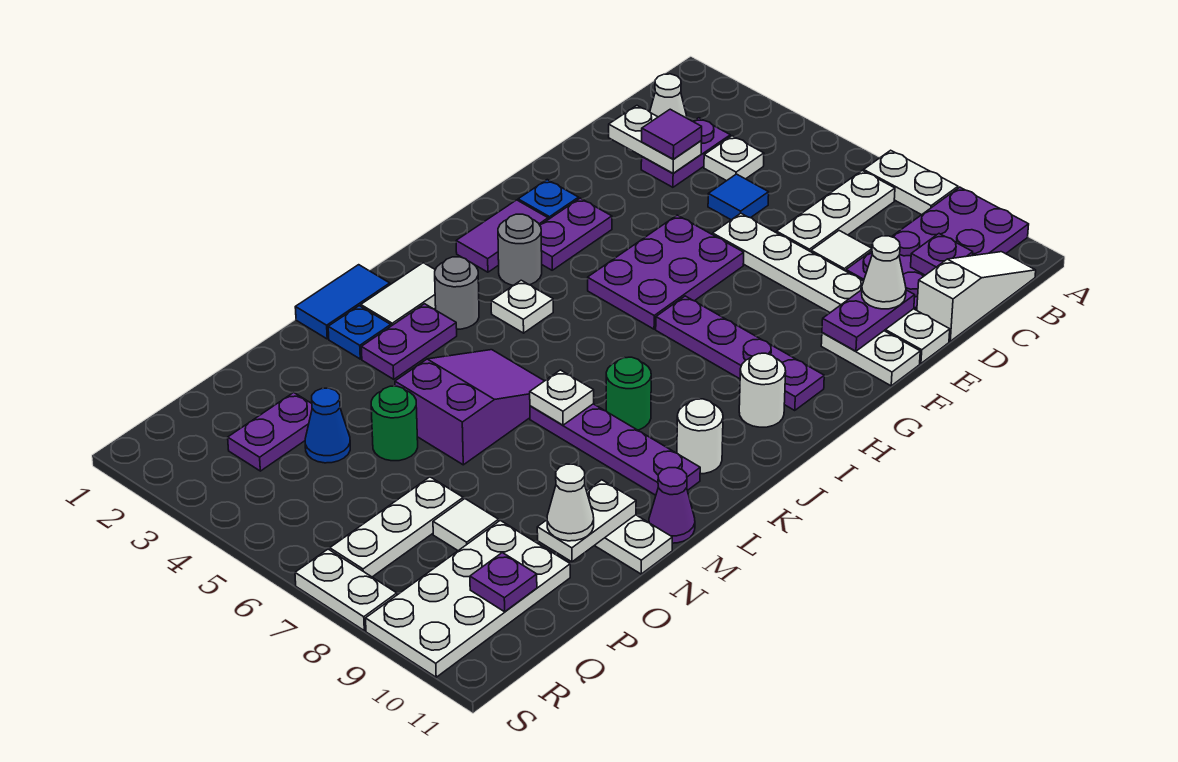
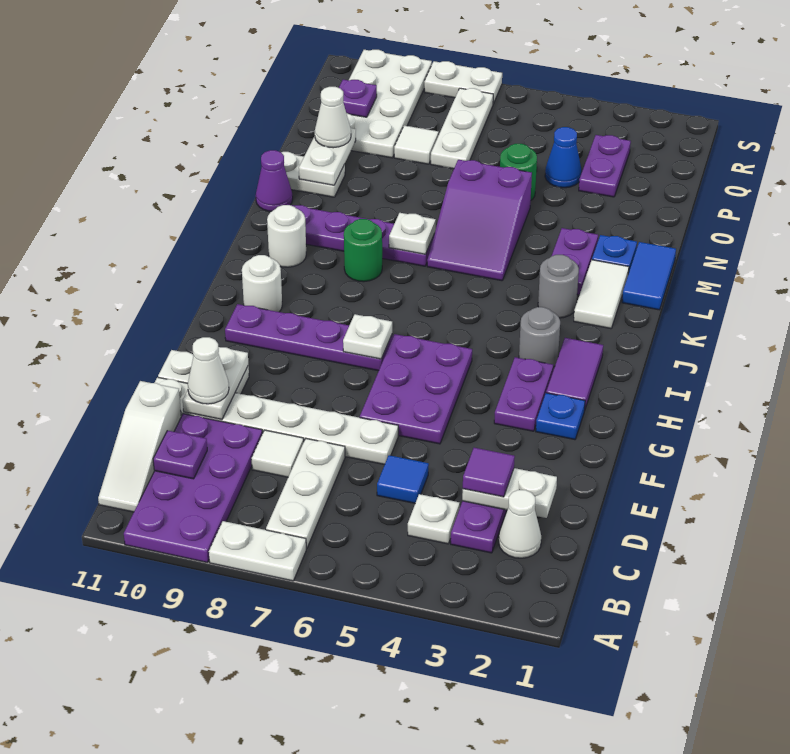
purple plate E10:F10 level 2 -> white plate E10:F10 level 2
white plate J4 level 1 -> white plate H7 level 2

